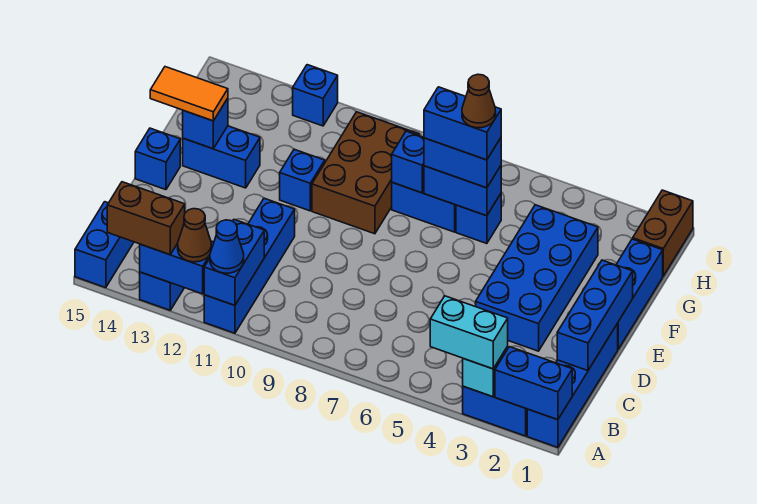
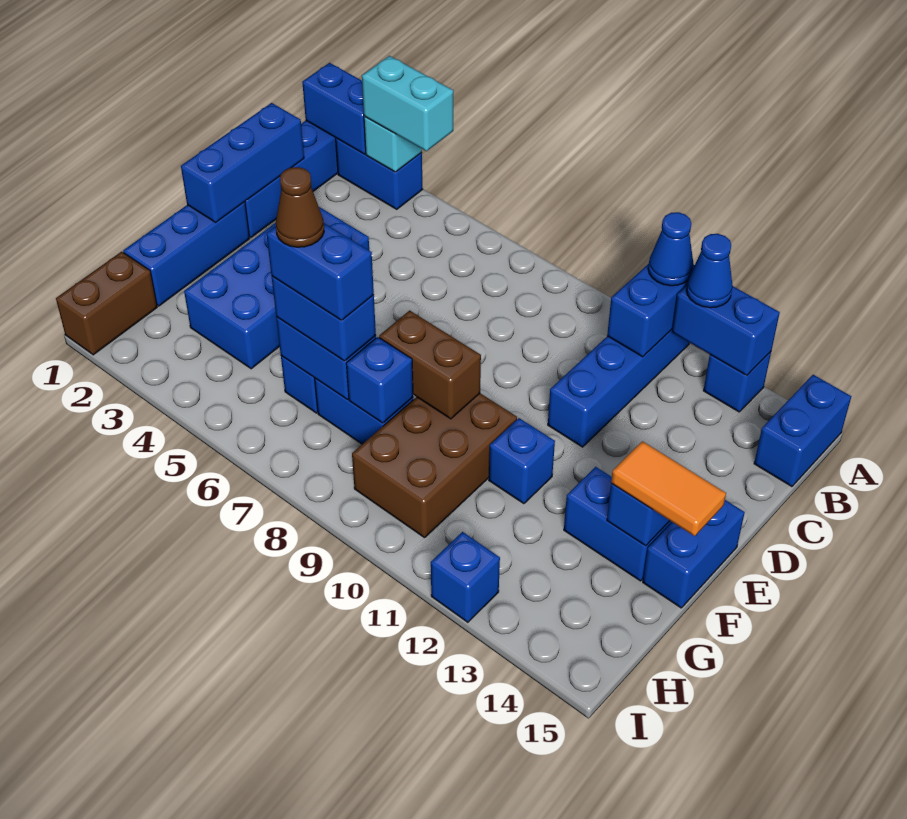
brown cone A12 level 3 -> blue cone A12 level 3
brown brick A13:A14 level 3 -> brown brick F8:F9 level 2
blue brick E15 level 1 -> blue brick E15:F15 level 1

